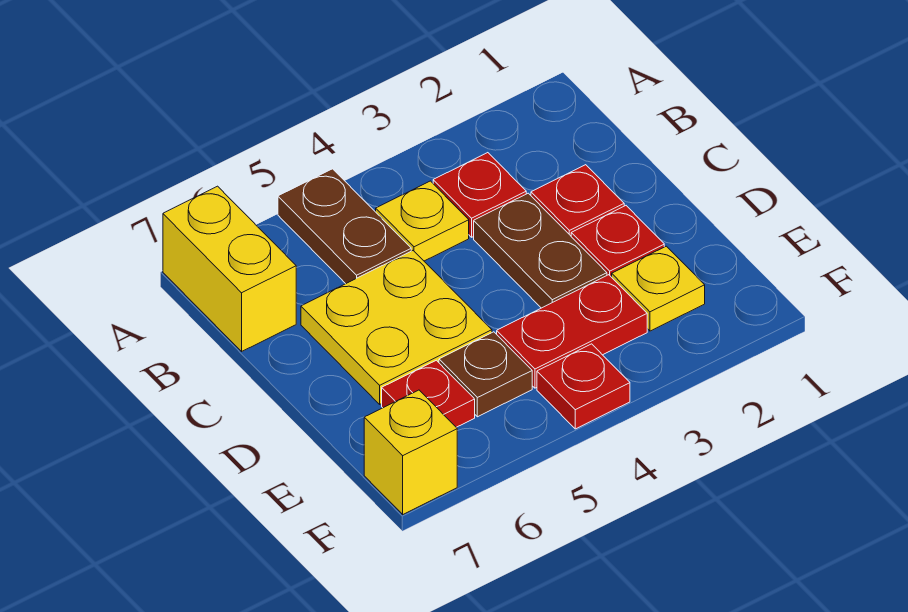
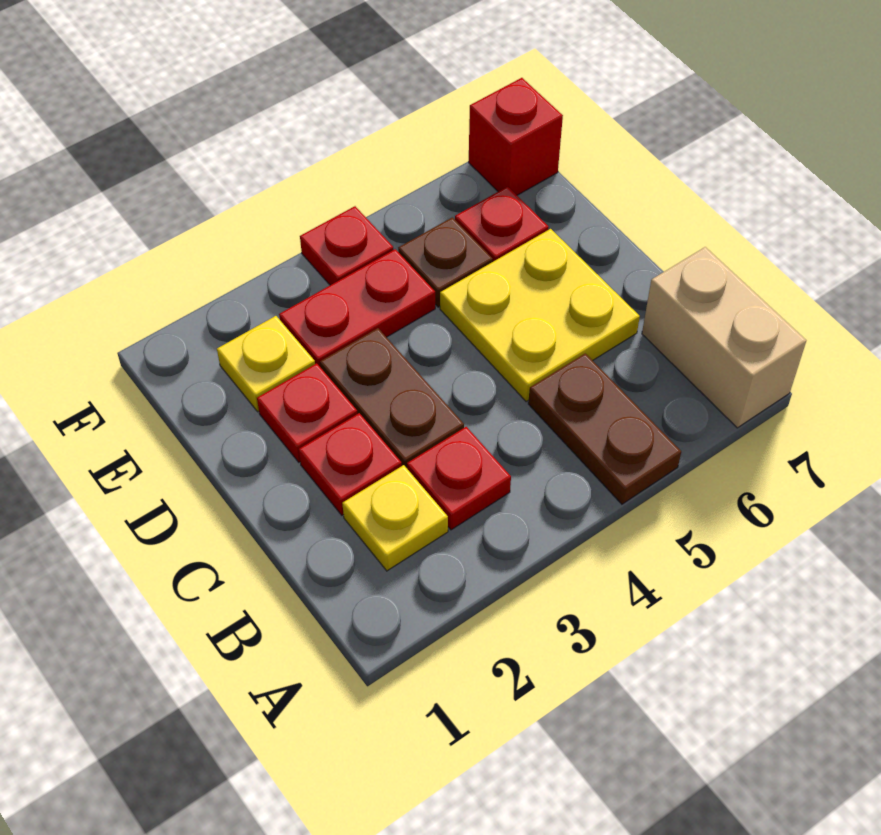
yellow brick A7:B7 level 1 -> tan brick A7:B7 level 1
yellow plate B4 level 1 -> yellow plate B2 level 1
yellow brick F7 level 1 -> red brick F7 level 1

